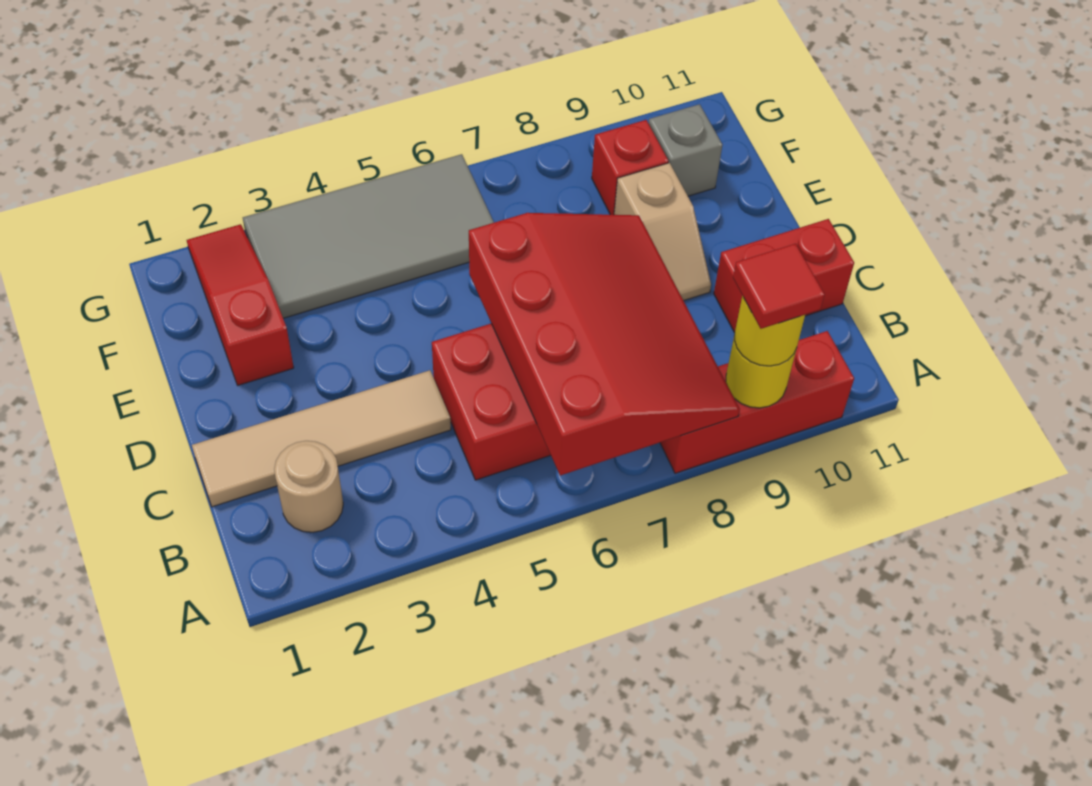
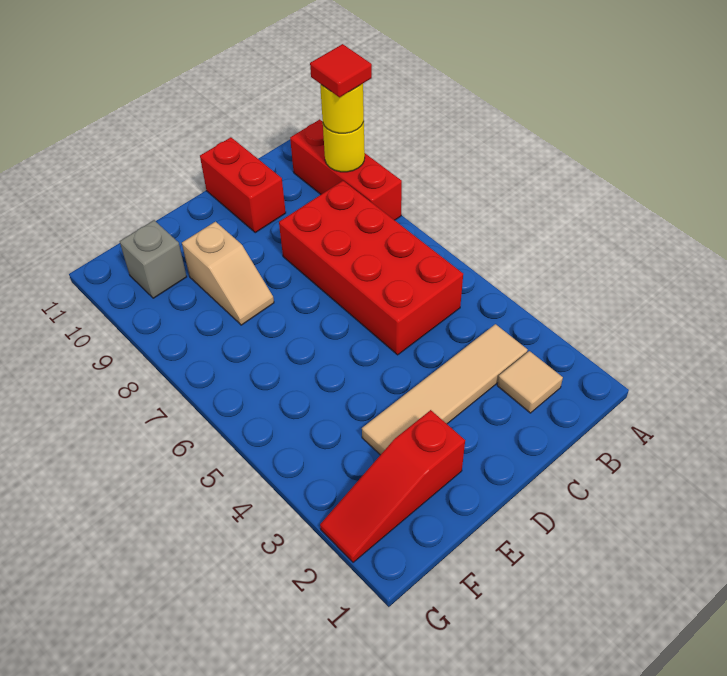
red slope A6:D8 level 2 top 6 -> none
tan round brick B2 level 1 -> tan tile B2 level 1
tan tile C1:C4 level 1 -> tan tile B3:E3 level 1
tan slope D9:E9 level 1 top E -> tan slope E8:E9 level 1 top 9
grey tile F3:G6 level 1 -> none
red brick F9 level 1 -> none

